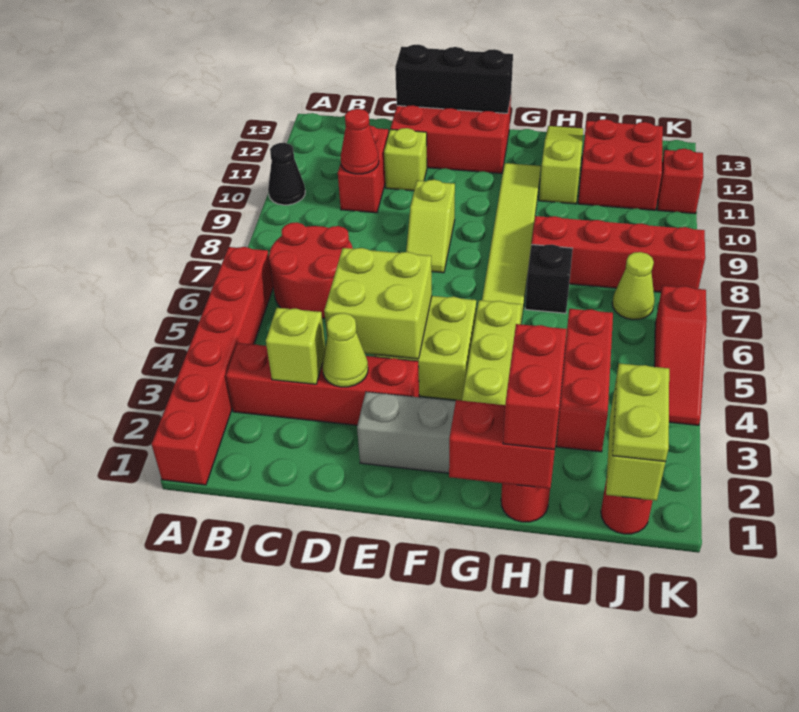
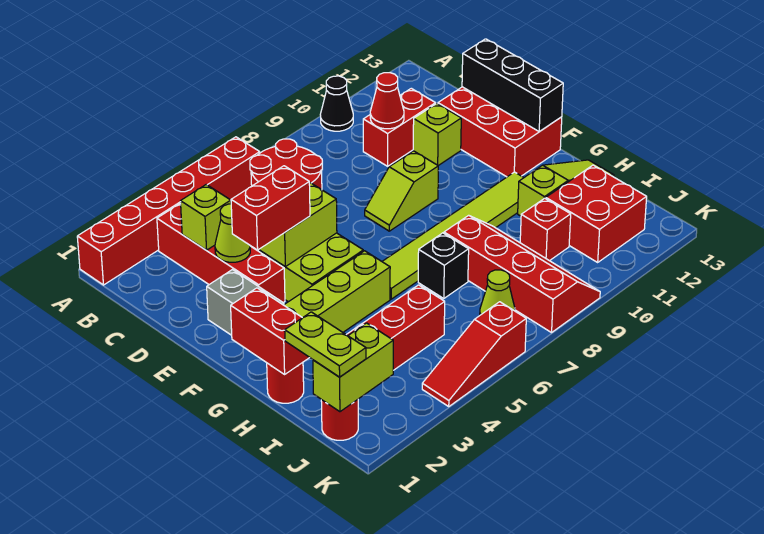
red brick H1:H2 level 3 -> red brick E3:E4 level 3
lime plate J1:J2 level 3 -> lime plate I1:J1 level 3
red brick K11 level 1 -> red brick I10 level 1

